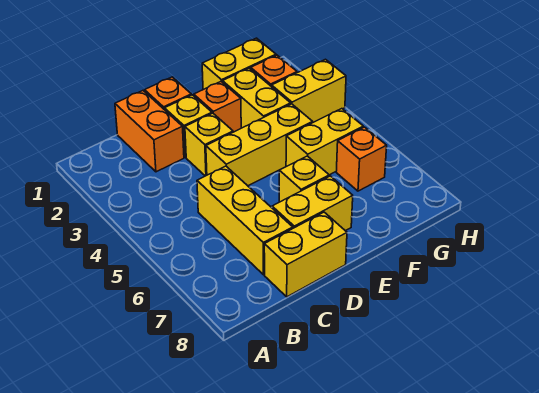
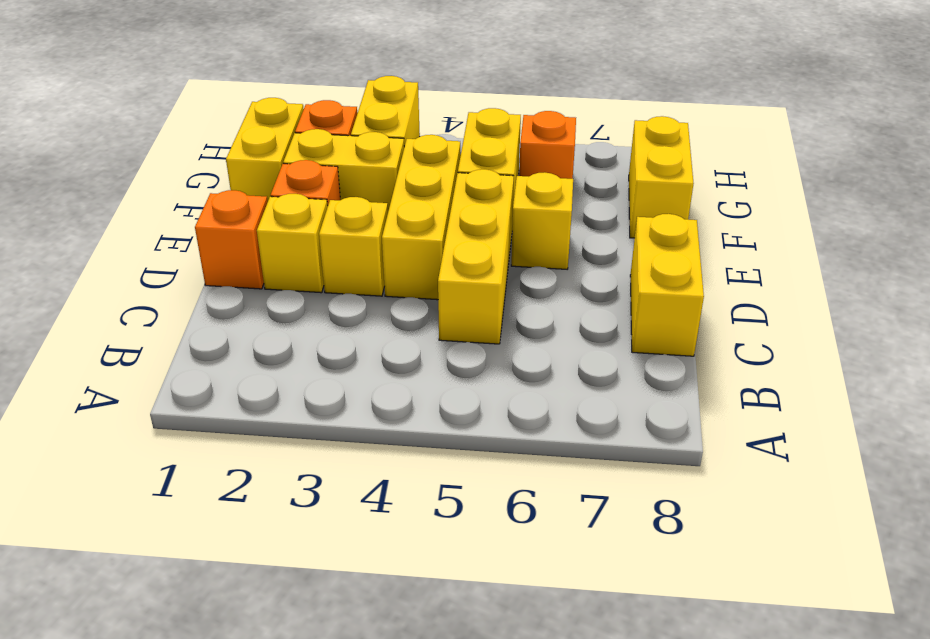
orange brick C1:C2 level 1 -> none
yellow brick C5:C7 level 1 -> yellow brick C5:E5 level 1
yellow brick D7:E7 level 1 -> yellow brick F8:G8 level 1

